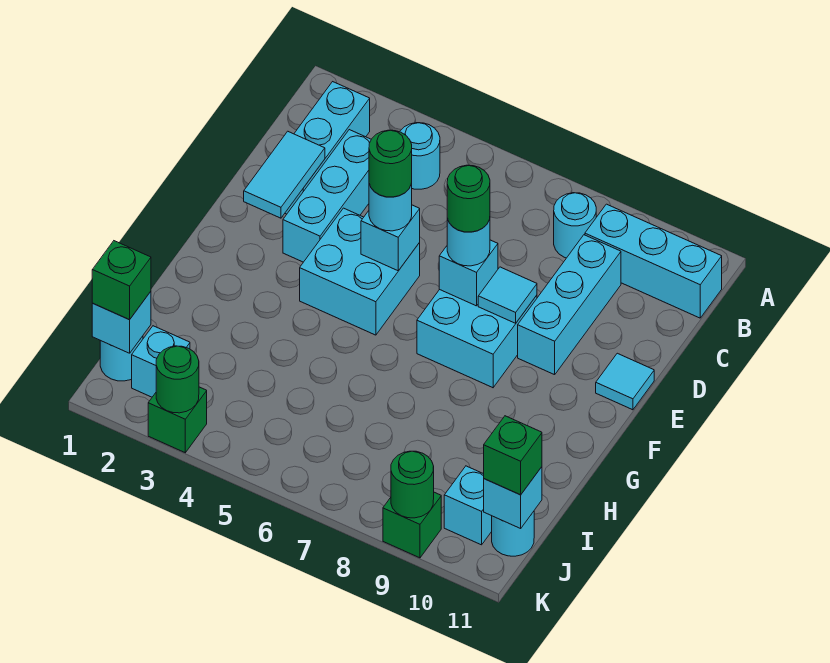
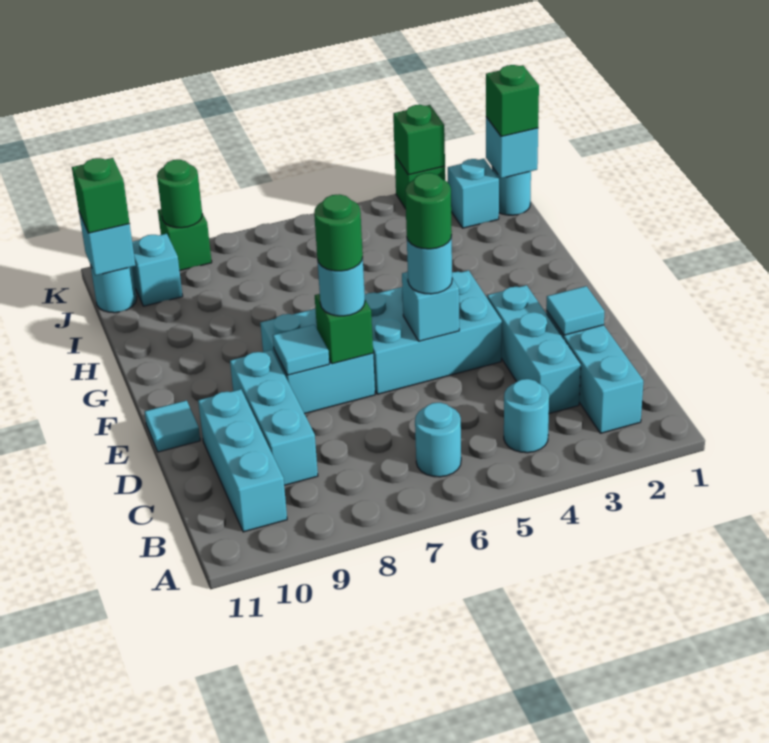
cyan round brick B8 level 1 -> cyan round brick B6 level 1
cyan brick B9:B11 level 1 -> cyan brick B10:D10 level 1
cyan tile D2:E2 level 2 -> cyan tile D2 level 2
cyan brick E4:F5 level 1 -> cyan brick E4:F6 level 1
cyan brick E7 level 2 -> green brick E7 level 2
green round brick K3 level 2 -> green brick K3 level 2

